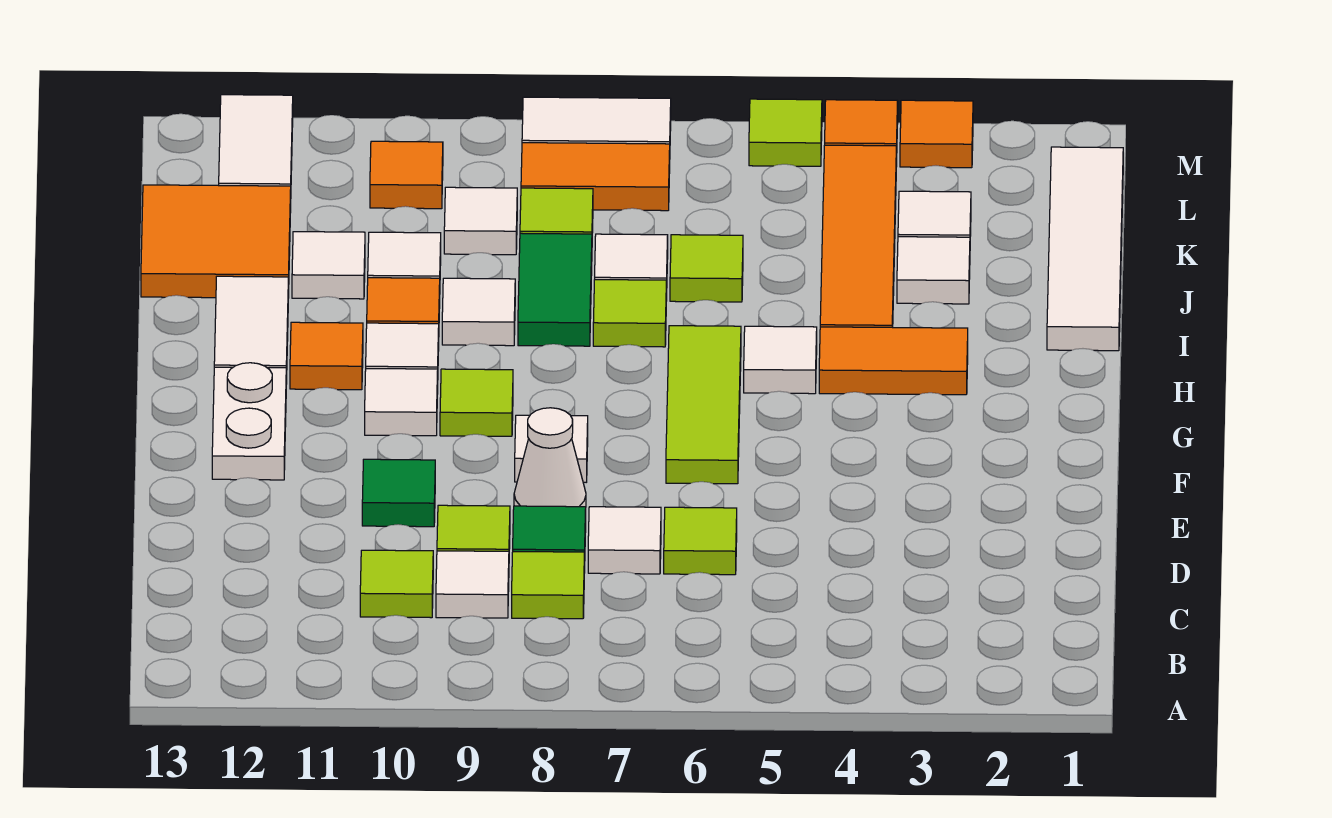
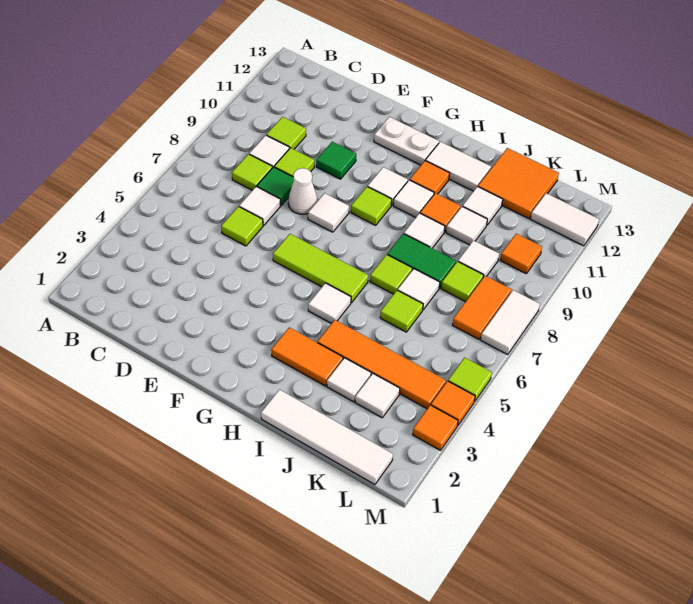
orange tile H3:H4 level 1 -> orange tile H3:I3 level 1

